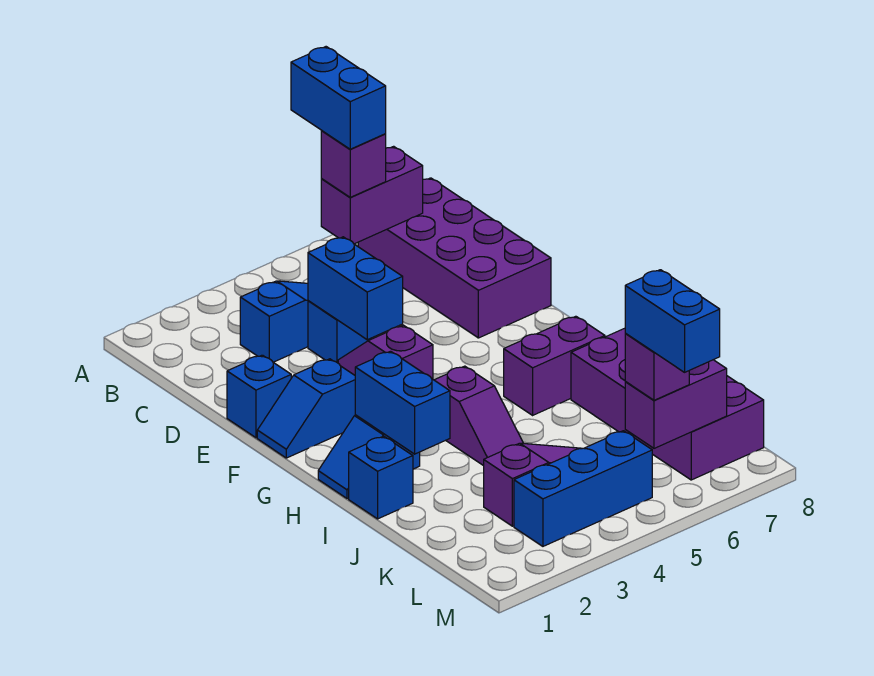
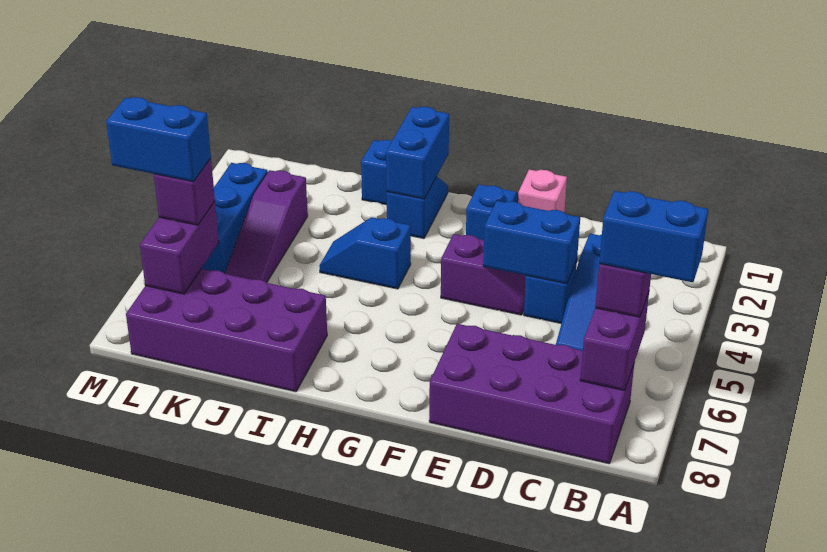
blue brick E1 level 1 -> pink brick E1 level 1
blue brick H2:I2 level 2 -> blue brick H1:H2 level 2
purple slope H4:I4 level 1 top H -> blue slope H4:I4 level 1 top H
purple brick H6:H7 level 1 -> none

